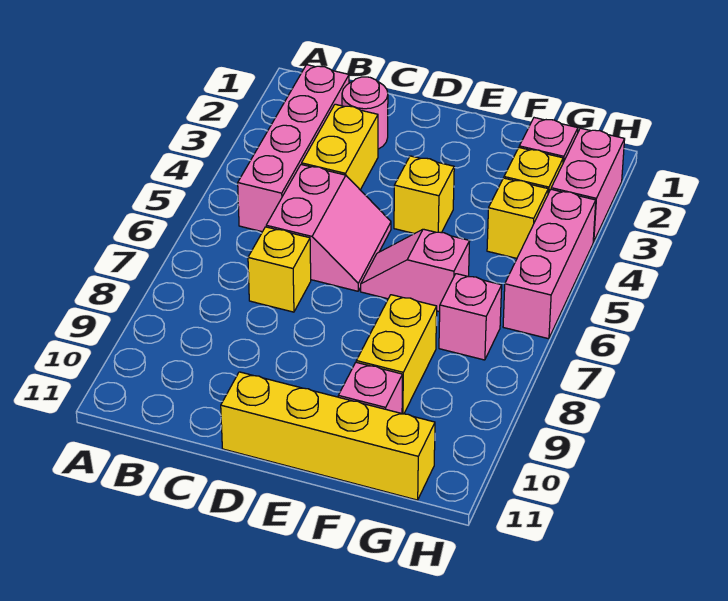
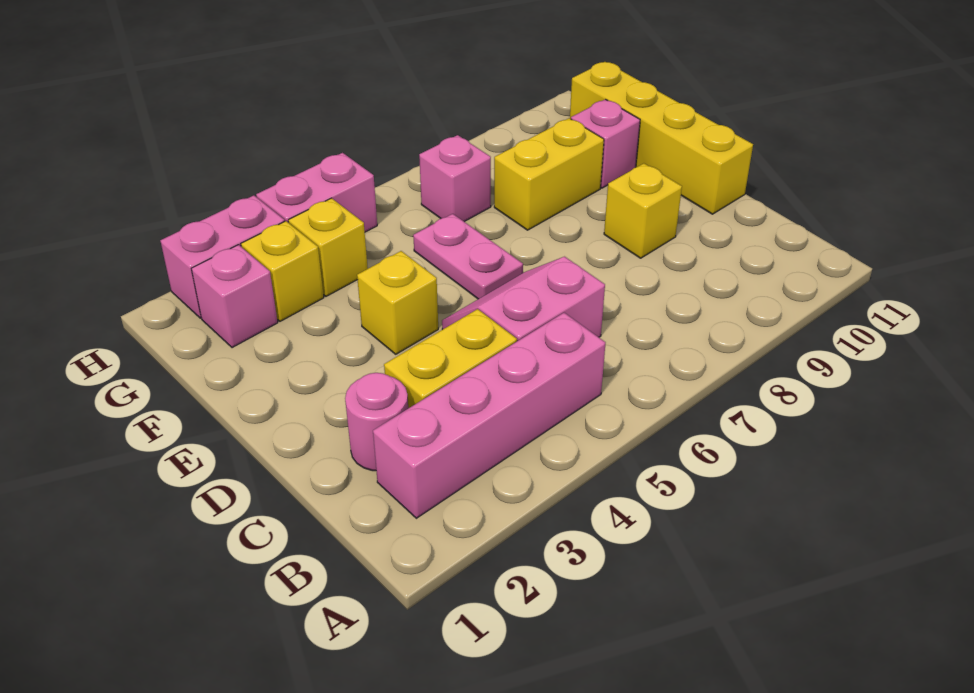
yellow brick C7 level 1 -> yellow brick D9 level 1
pink slope E6:F6 level 1 top F -> pink plate E6:F6 level 1
pink brick H4:H6 level 1 -> pink brick H4:H5 level 1

